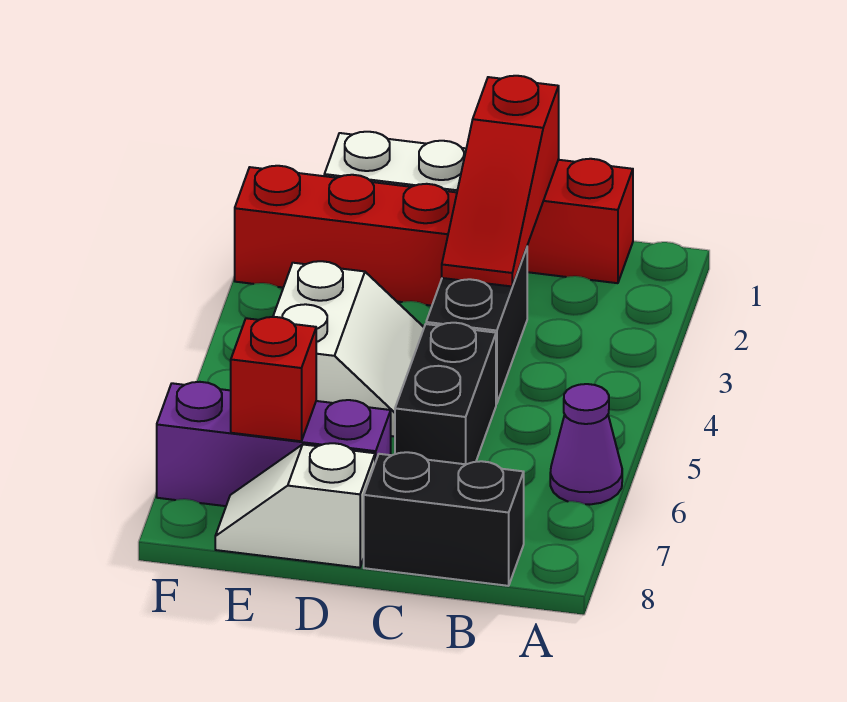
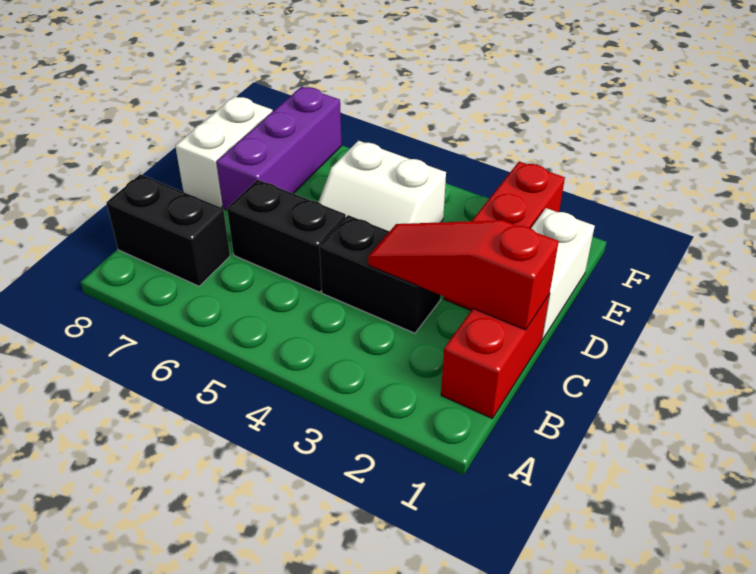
purple cone A6 level 1 -> none
black brick B8:C8 level 1 -> black brick B7:B8 level 1
white slope D8:E8 level 1 top D -> white brick D8:E8 level 1
red brick E7 level 2 -> none

